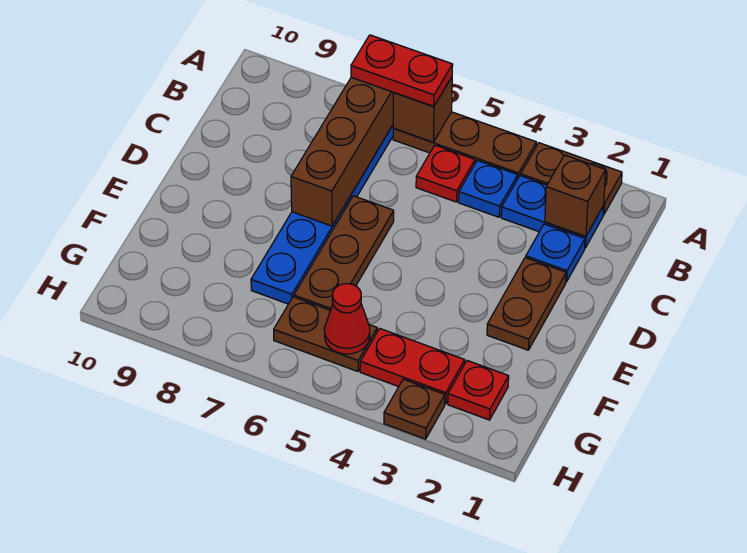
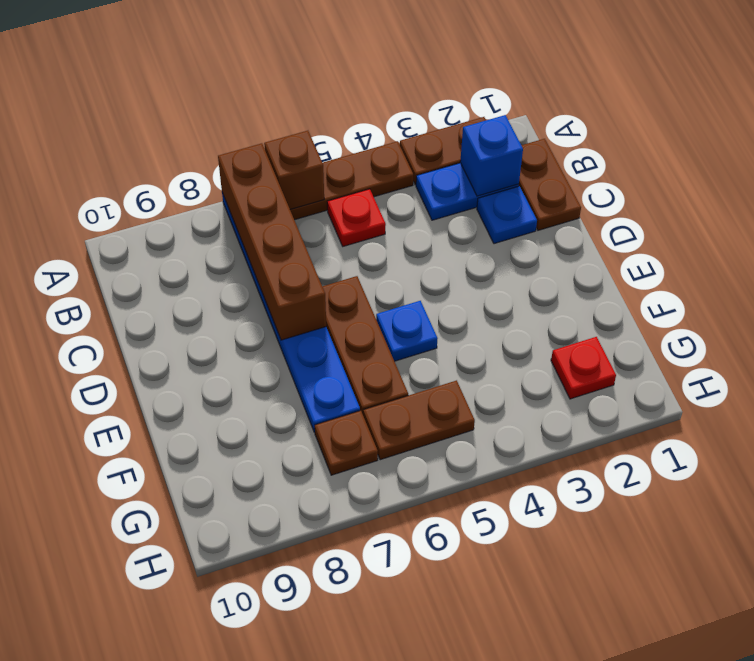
red plate A6:A7 level 3 -> none
brown brick B2 level 2 -> blue brick B2 level 2
blue plate B4 level 1 -> blue plate E5 level 1
brown plate D2:E2 level 1 -> brown plate B1:C1 level 1
red plate G3:G4 level 1 -> none
red cone G5 level 2 -> none
brown plate H3 level 1 -> brown plate G7 level 1

